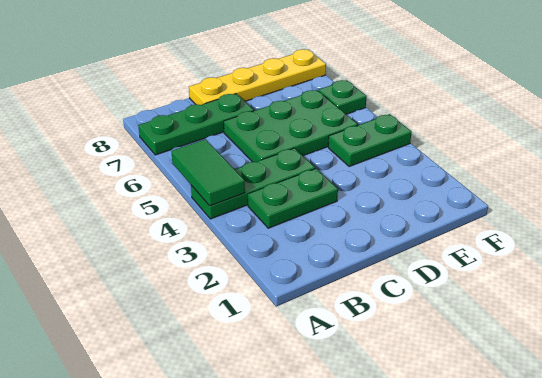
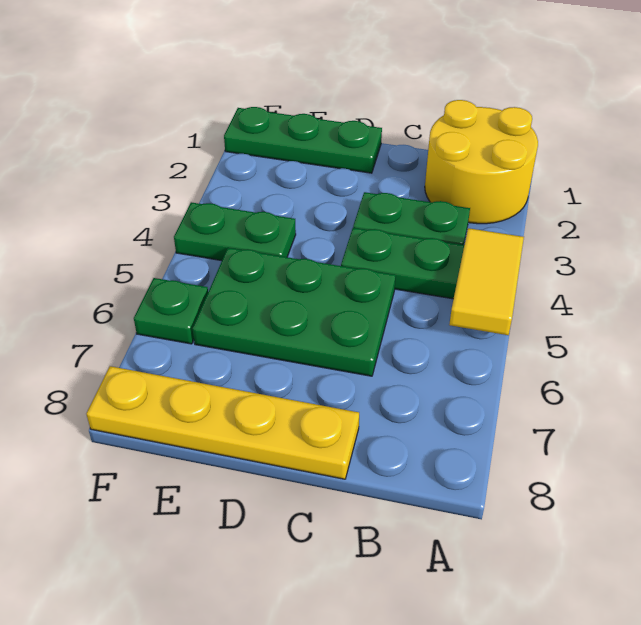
none -> yellow round brick A1:B2 level 1
green tile A4:A5 level 2 -> yellow tile A4:A5 level 2
green plate A7:C7 level 1 -> green plate D1:F1 level 1

